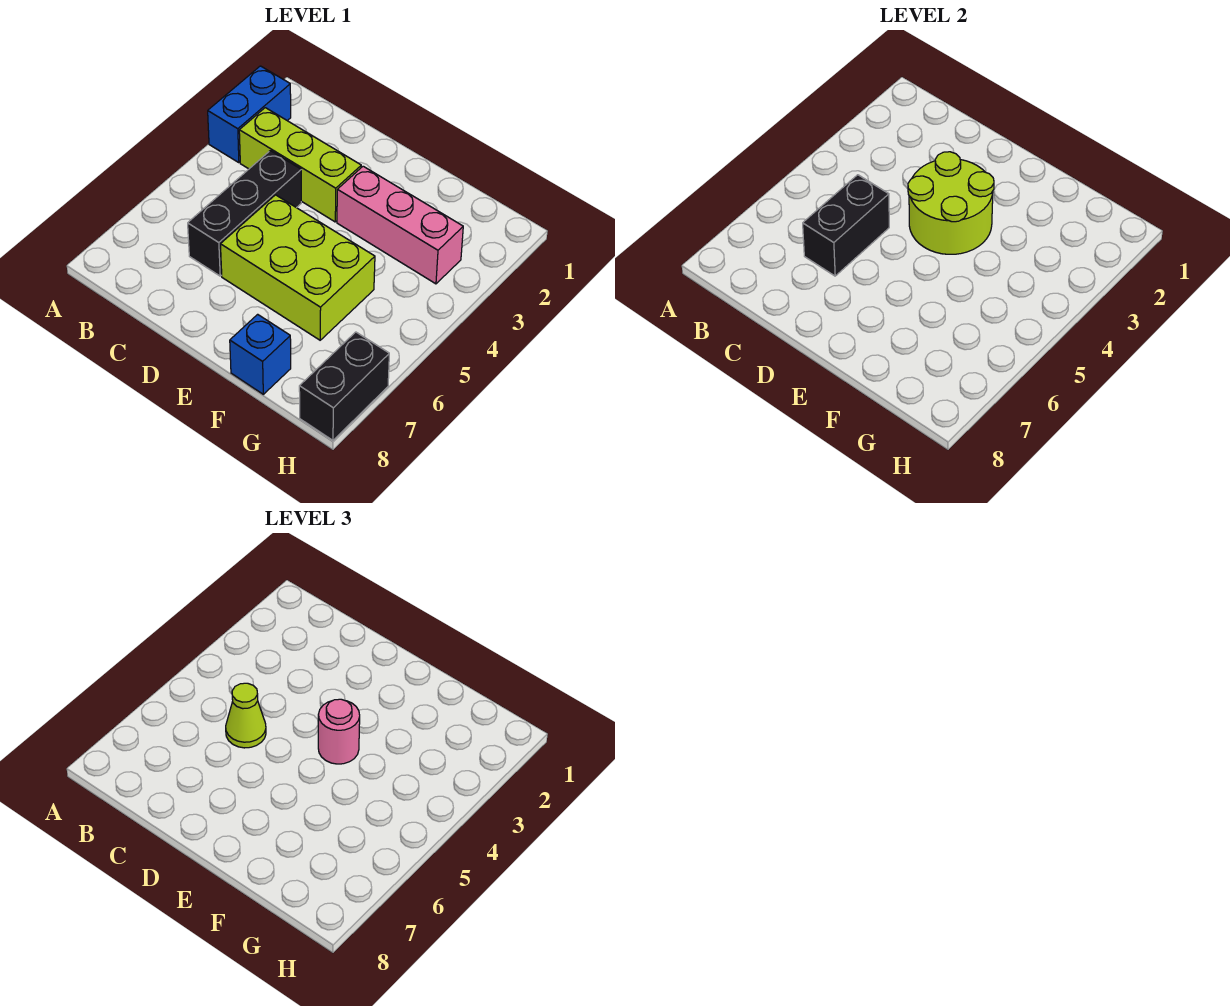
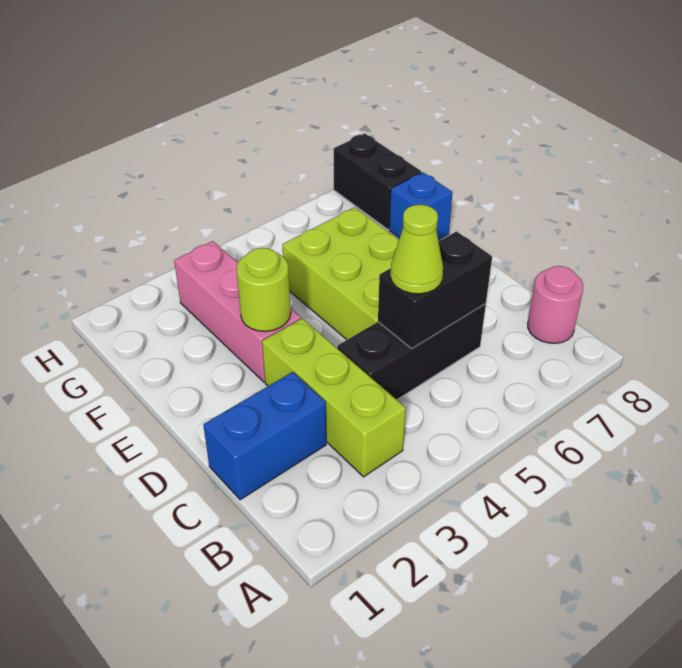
blue brick A2:A3 level 1 -> blue brick C1:C2 level 1
lime round brick D3:E4 level 2 -> lime round brick E3 level 2
pink round brick E4 level 3 -> pink round brick B8 level 1
black brick H7:H8 level 1 -> black brick G8:H8 level 1

